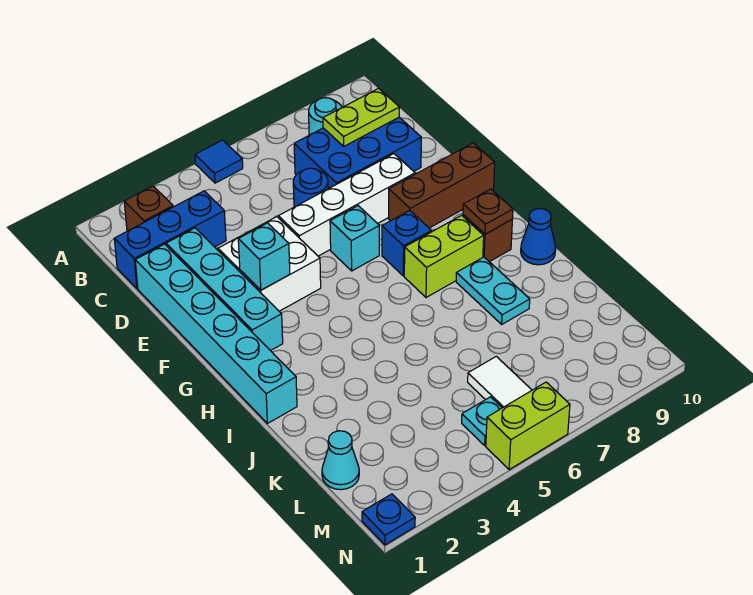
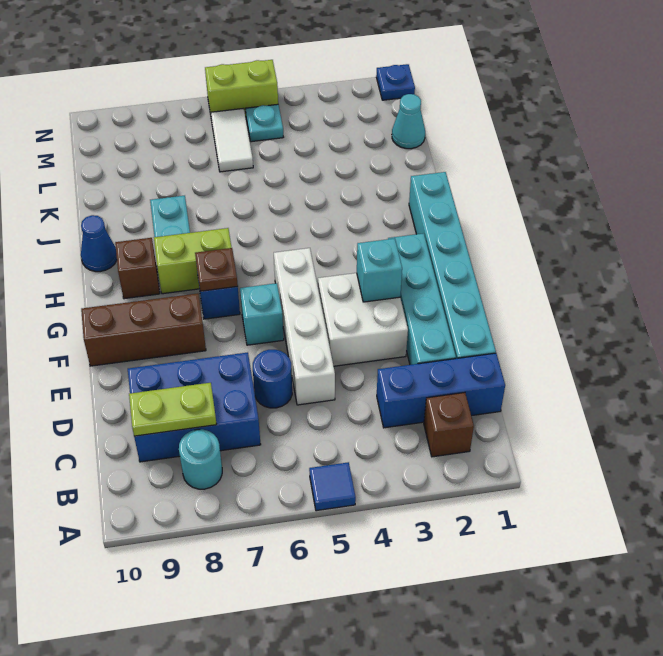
white brick E5:E8 level 1 -> white brick D5:G5 level 1
brown plate H9 level 2 -> brown plate G7 level 2

